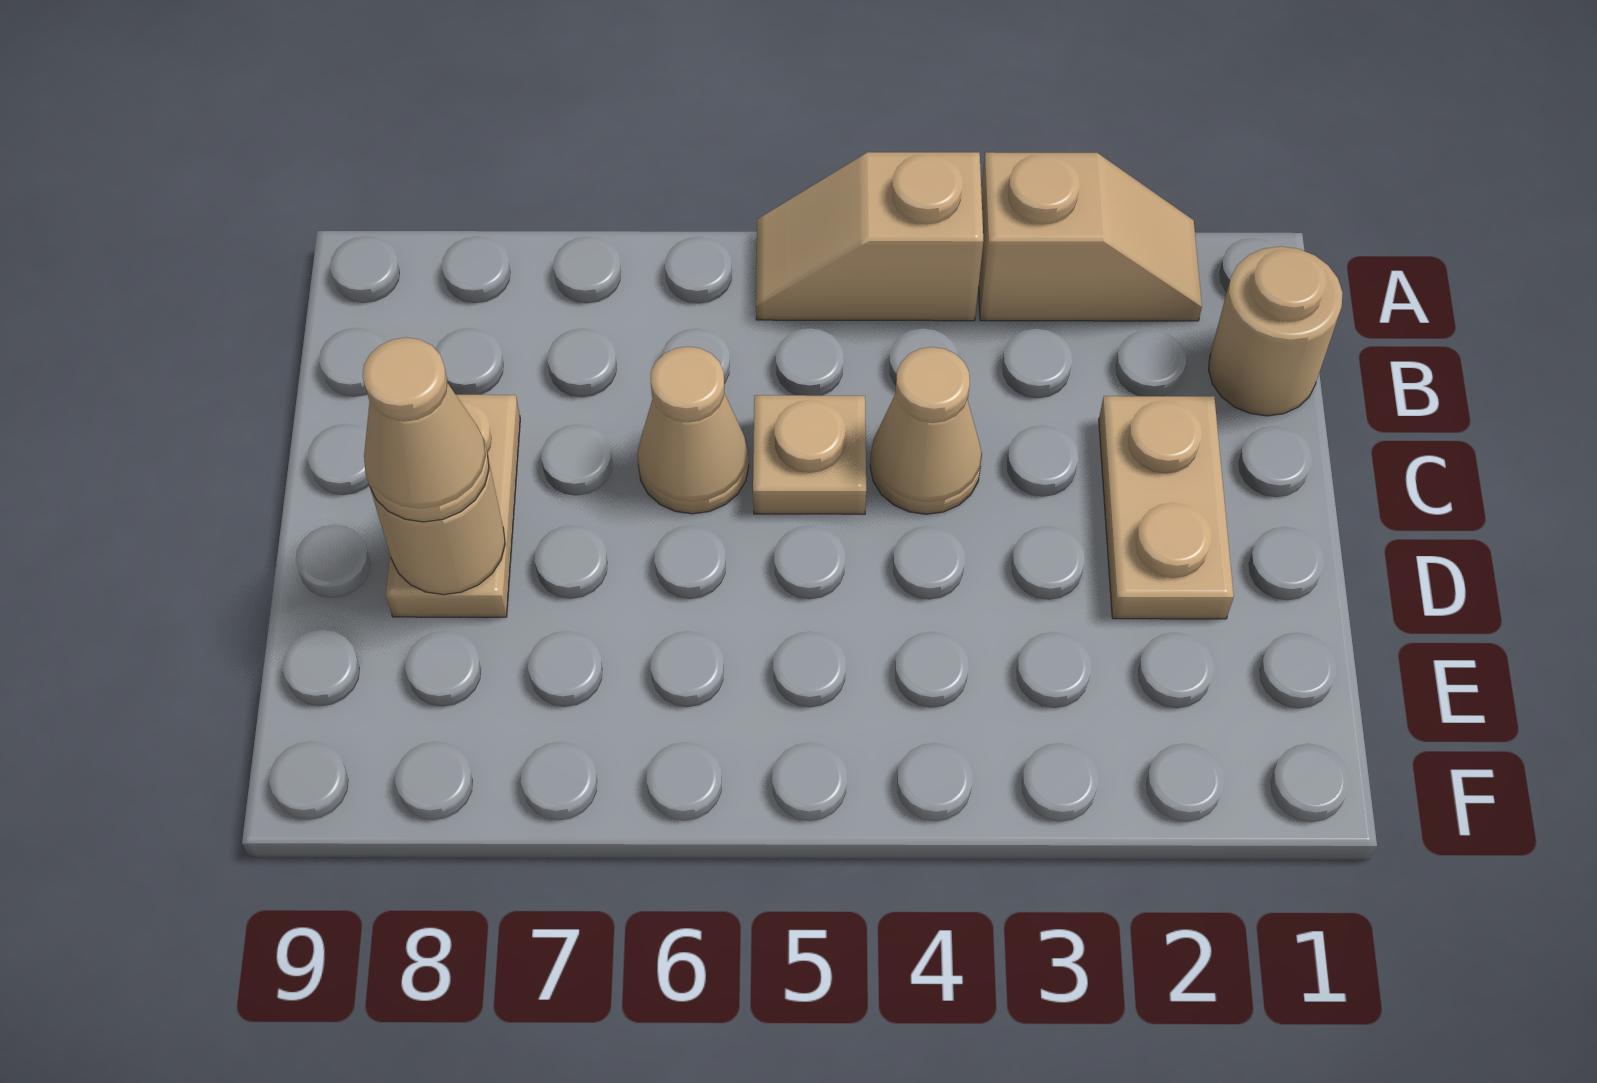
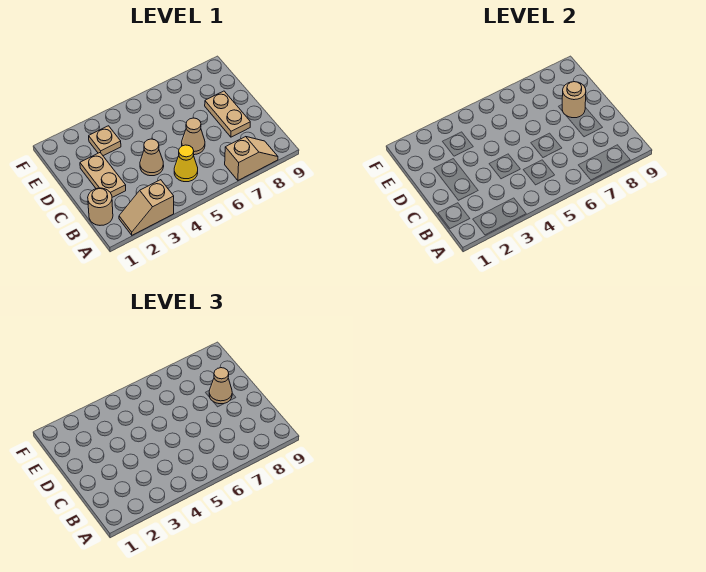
tan slope A4:A5 level 1 top 4 -> tan slope A7:A8 level 1 top 7
none -> yellow cone B5 level 1
tan plate C5 level 1 -> tan plate E3 level 1

